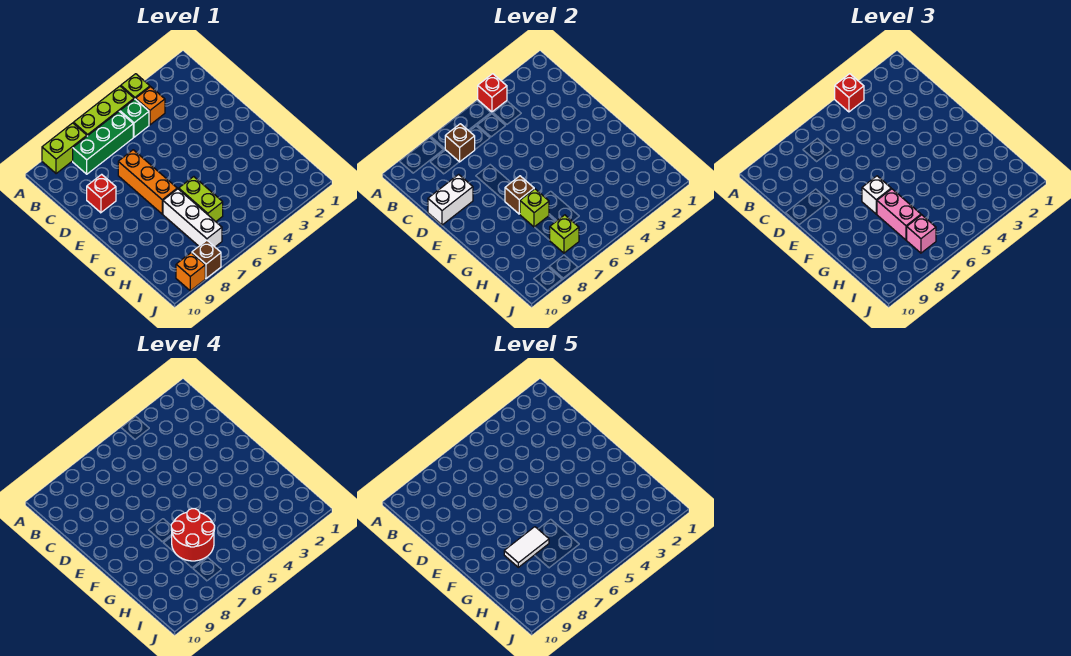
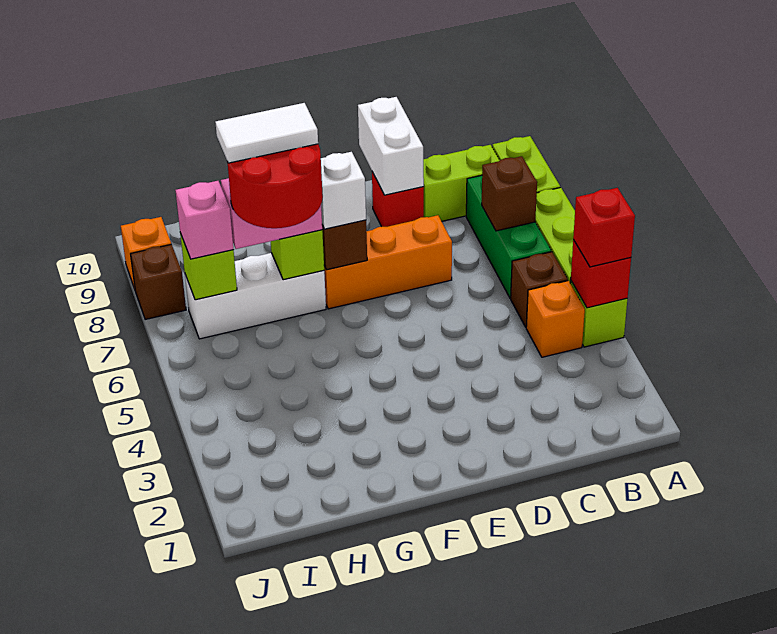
green brick B5 level 1 -> brown brick B5 level 1
lime brick G6:H6 level 1 -> lime brick B9:C9 level 1
white tile G7:G8 level 5 -> white tile G7:H7 level 5

